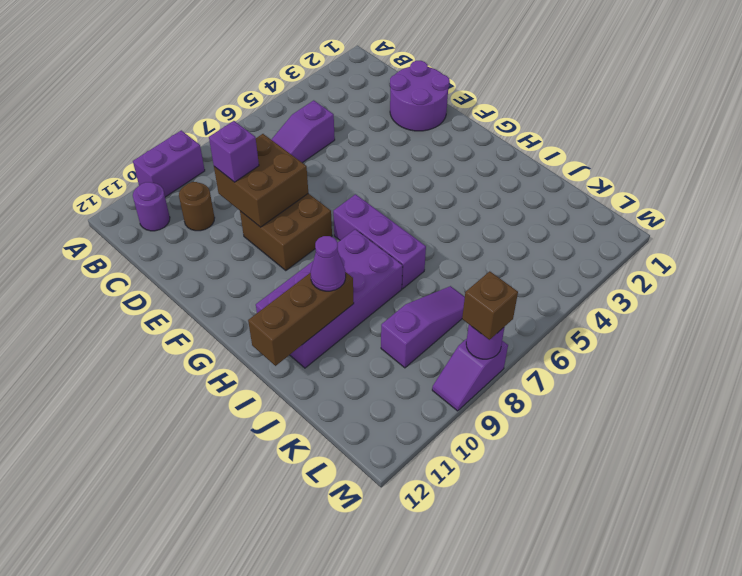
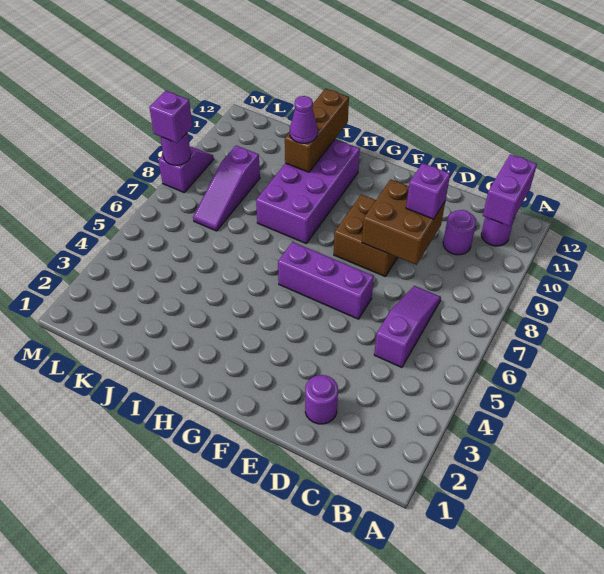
purple brick A9:A10 level 1 -> purple brick B11:B12 level 2
brown round brick C10 level 1 -> purple round brick C10 level 1
purple round brick D1:E2 level 1 -> purple round brick D2 level 1
purple brick G7:I7 level 1 -> purple brick E6:G6 level 1
brown brick M8 level 3 -> purple brick M8 level 3

